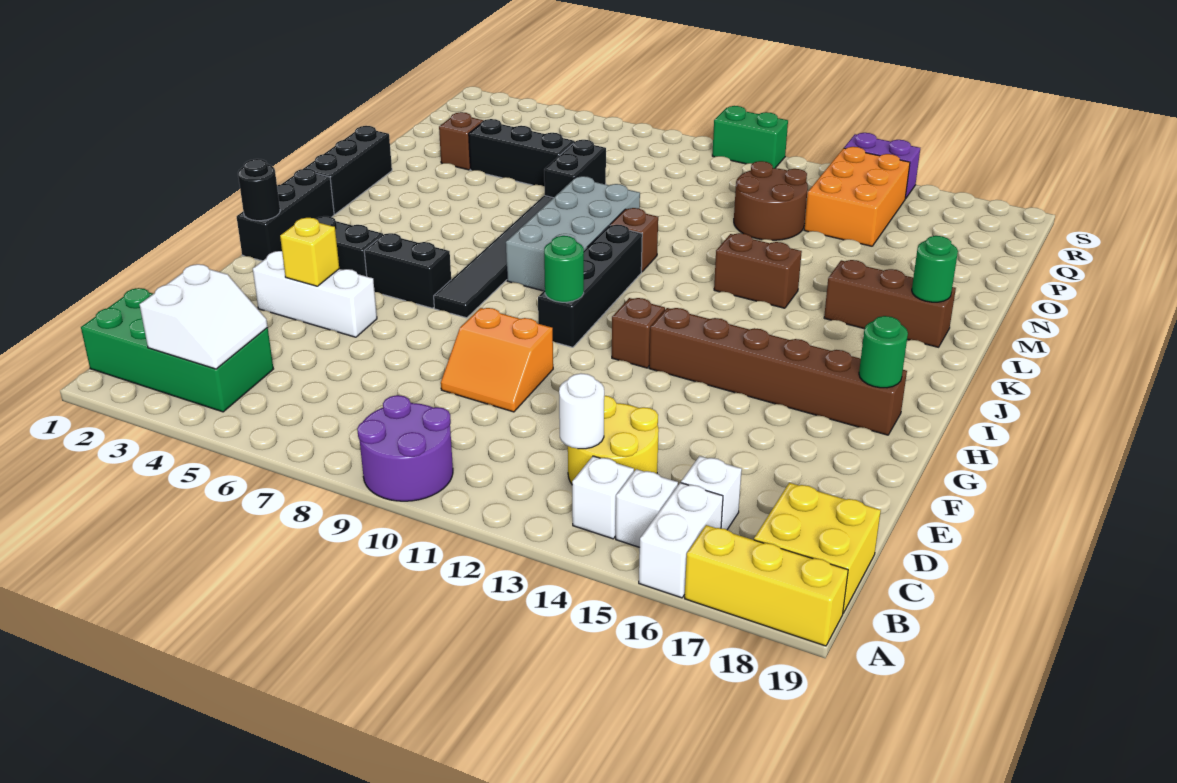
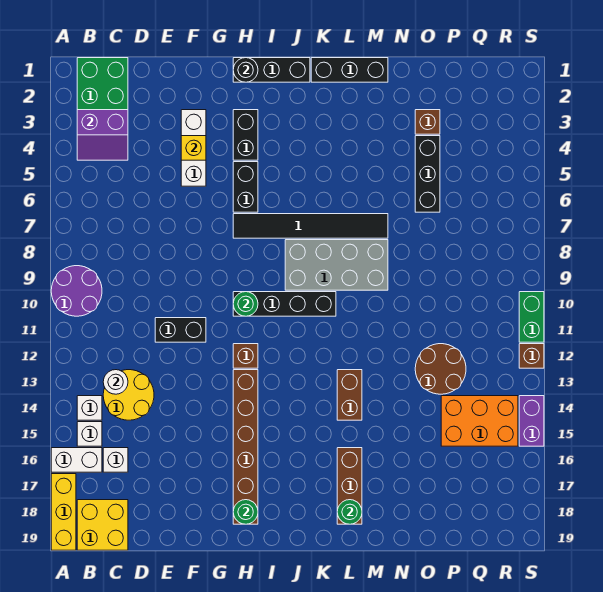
white slope B3:C4 level 2 top 3 -> purple slope B3:C4 level 2 top 3
orange slope E9:F10 level 1 top F -> none
brown brick L10 level 1 -> brown brick S12 level 1
black brick N7:O7 level 1 -> black brick E11:F11 level 1

